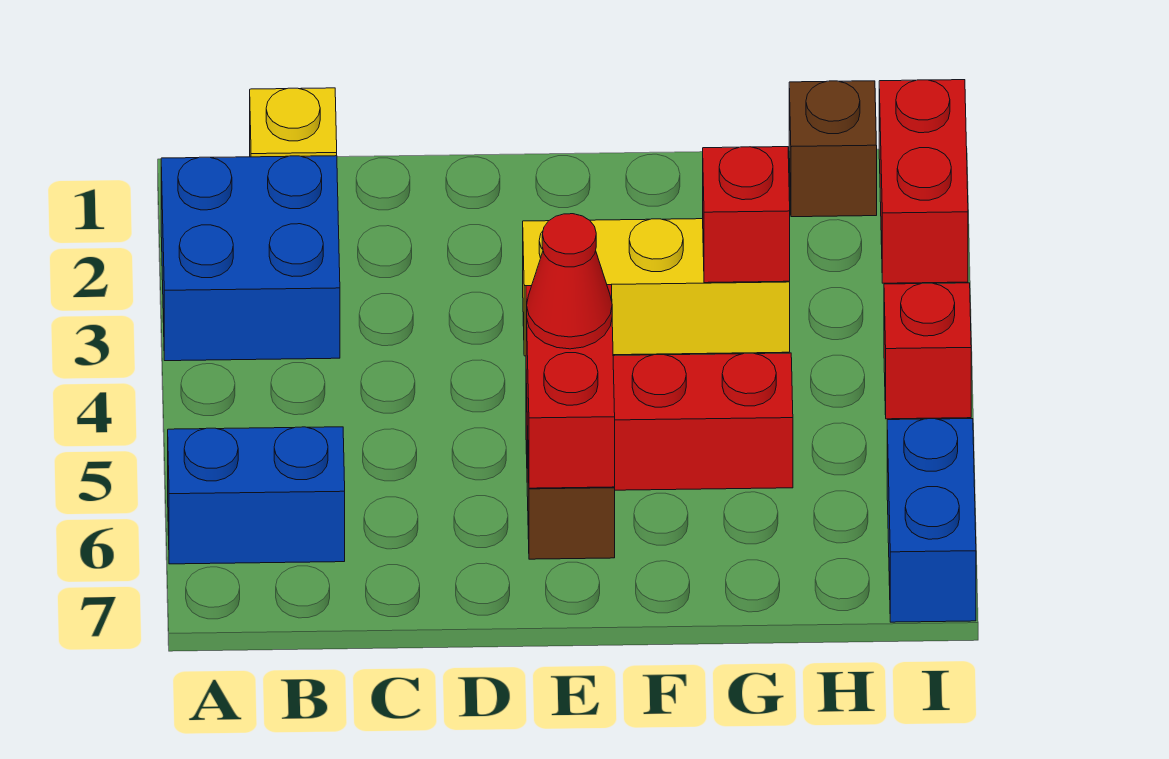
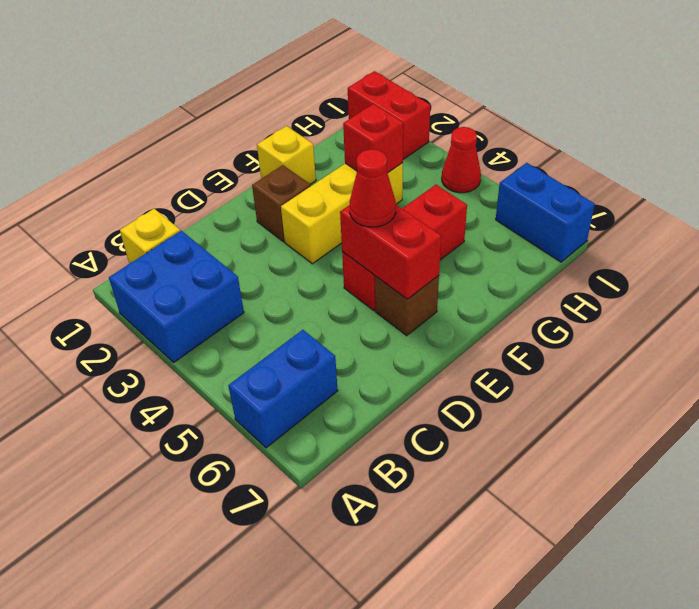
none -> yellow brick F1 level 1
brown brick H1 level 1 -> brown brick E2 level 1
red brick I4 level 1 -> red cone I4 level 1

